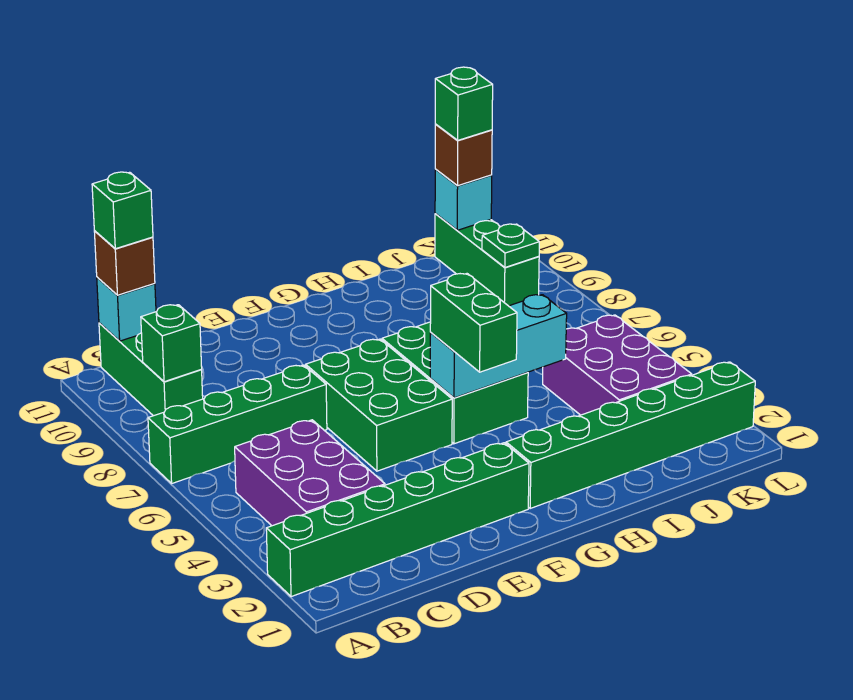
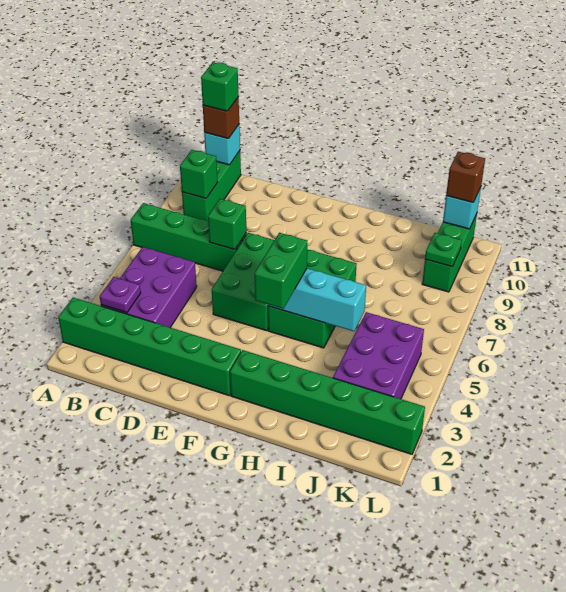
none -> purple plate B3 level 2
green brick K11 level 4 -> green brick D7 level 2

